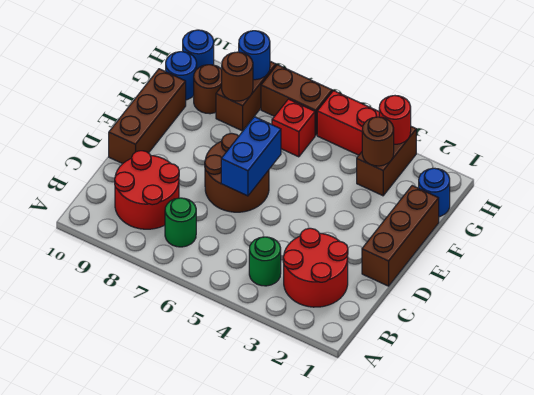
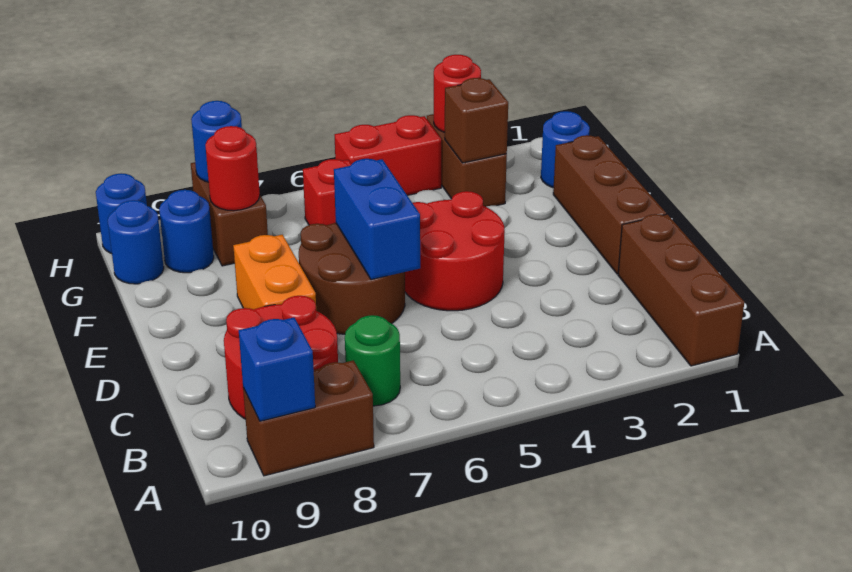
none -> blue brick A9 level 2
red round brick B2:C3 level 1 -> red round brick D4:E5 level 1
green round brick B4 level 1 -> none
none -> orange brick D8:E8 level 1
brown brick D10:F10 level 1 -> brown brick A1:C1 level 1
brown round brick G3 level 2 -> brown brick G3 level 2
brown round brick G8 level 2 -> red round brick G8 level 2
brown round brick G9 level 1 -> blue round brick G9 level 1
brown brick H6:H7 level 1 -> brown brick A8:A9 level 1

